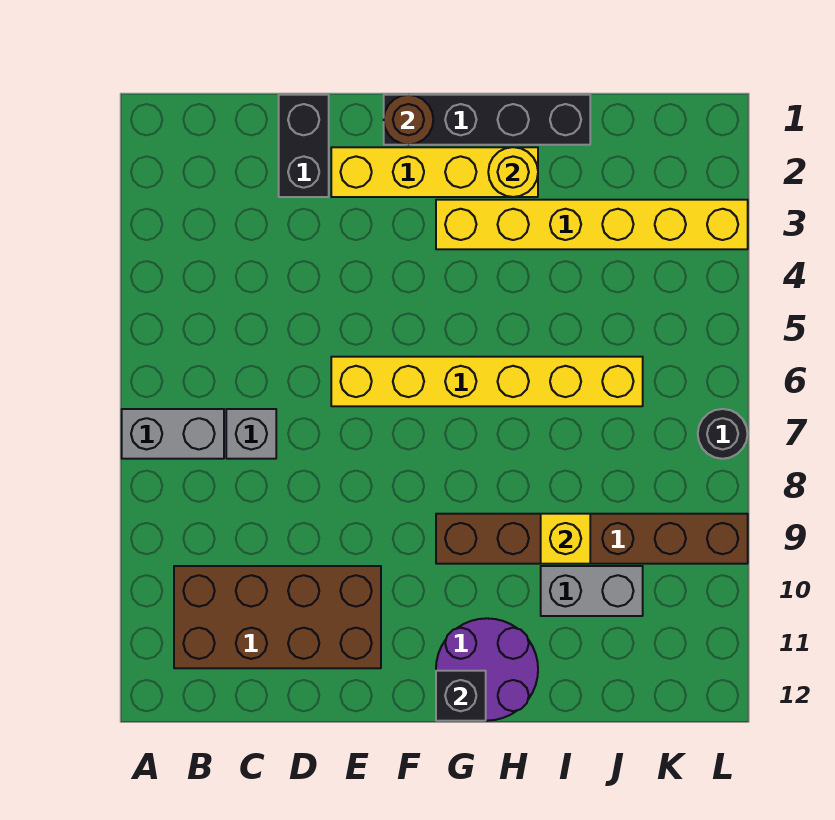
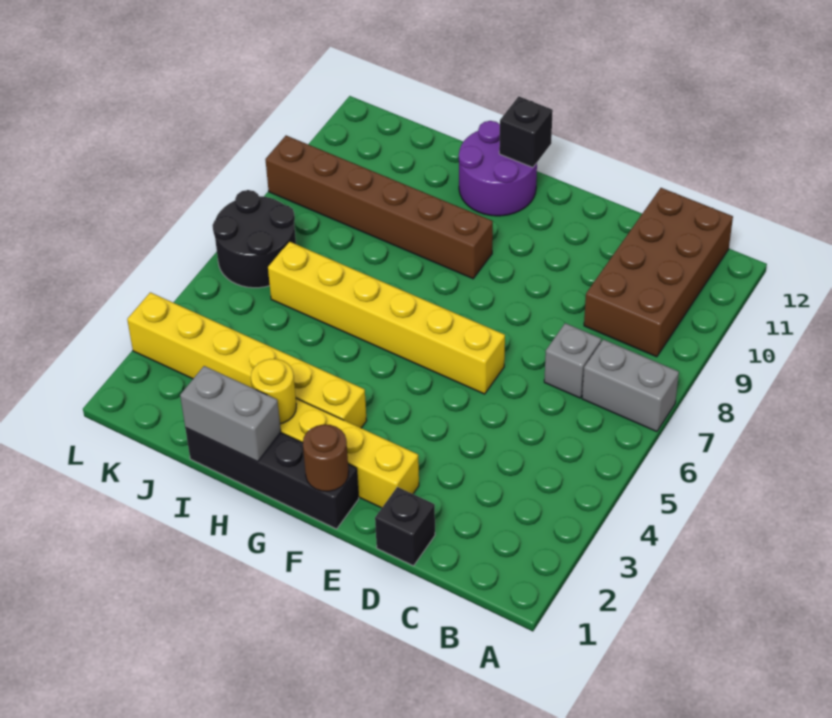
brown brick B10:E11 level 1 -> brown brick B9:C12 level 1
black brick D1:D2 level 1 -> black brick D1 level 1
yellow brick I9 level 2 -> none
grey brick I10:J10 level 1 -> grey brick H1:I1 level 2
black round brick L7 level 1 -> black round brick K6:L7 level 1

